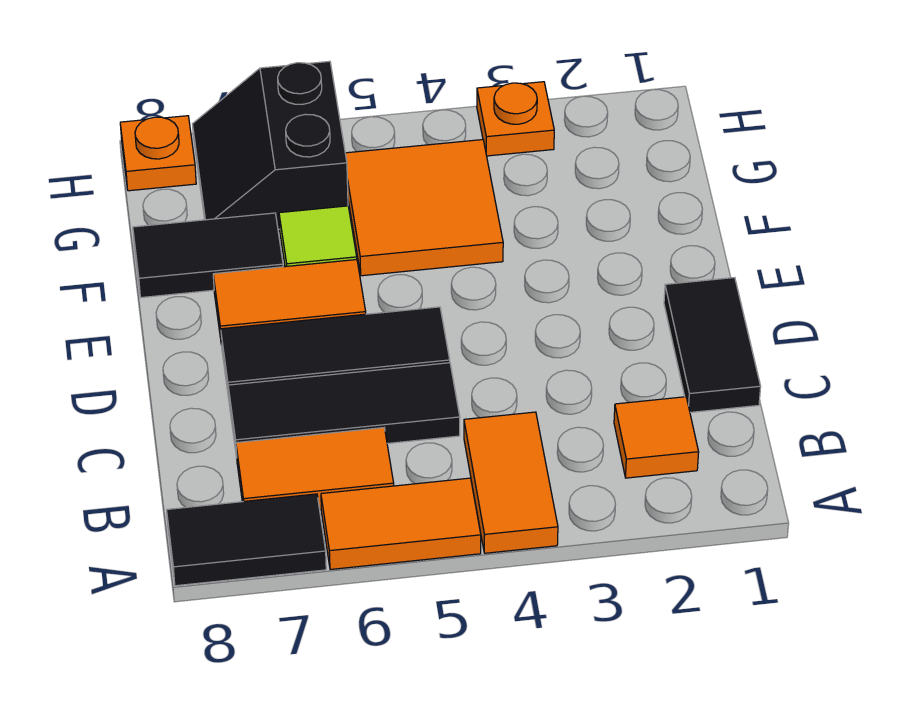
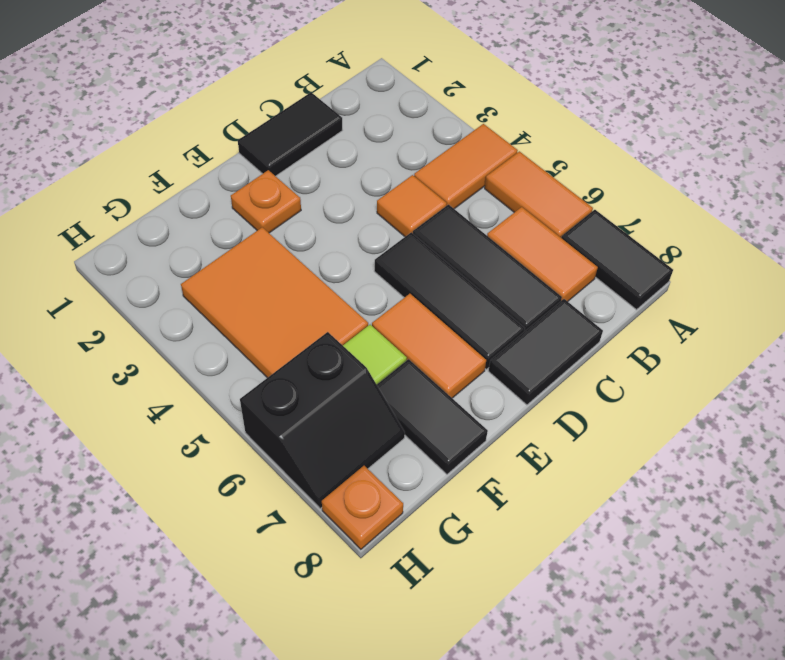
orange tile B2 level 1 -> orange tile C4 level 1
none -> black tile C8:D8 level 1
orange tile F4:G5 level 1 -> orange tile F3:G5 level 1
orange plate H3 level 1 -> orange plate E2 level 1

